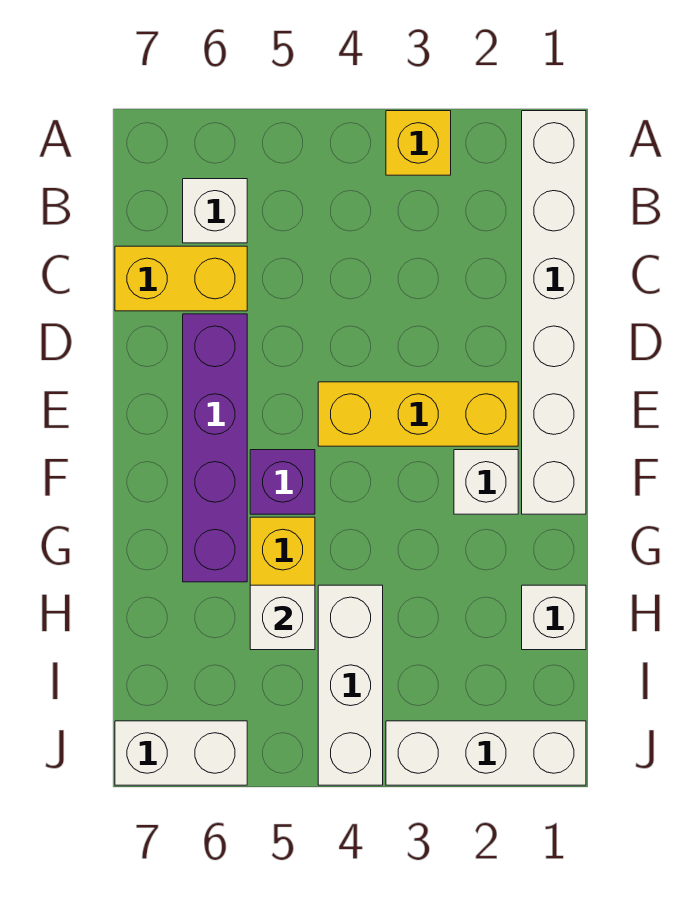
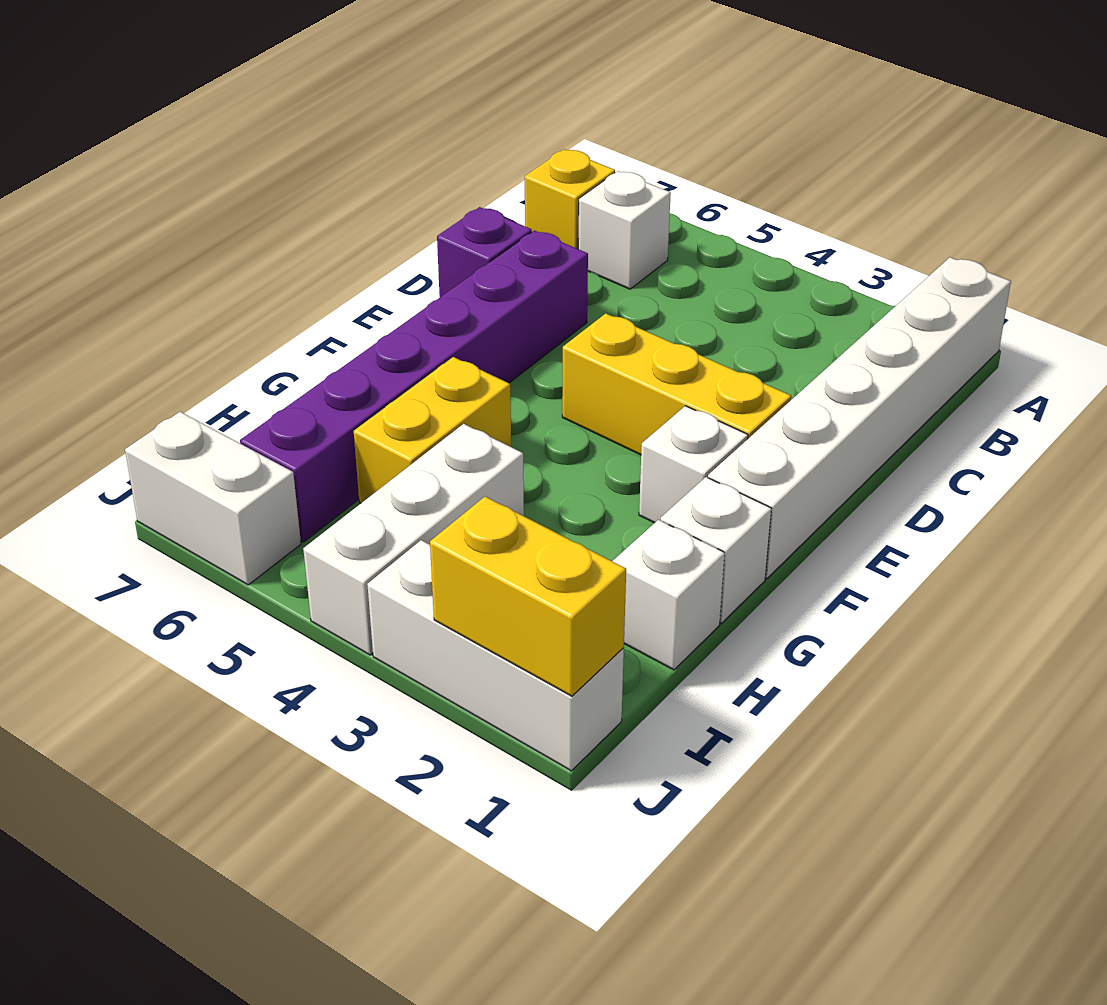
yellow brick A3 level 1 -> yellow brick B7 level 1
yellow brick C6:C7 level 1 -> yellow brick J1:J2 level 2
purple brick D6:G6 level 1 -> purple brick D6:I6 level 1
purple brick F5 level 1 -> purple brick D7 level 1
white brick H5 level 2 -> white brick G1 level 1

